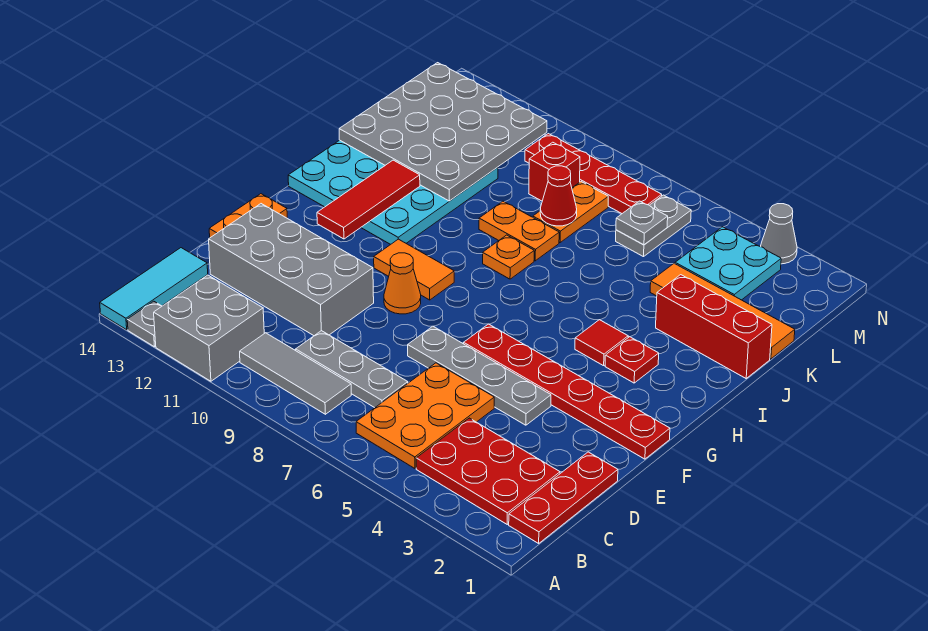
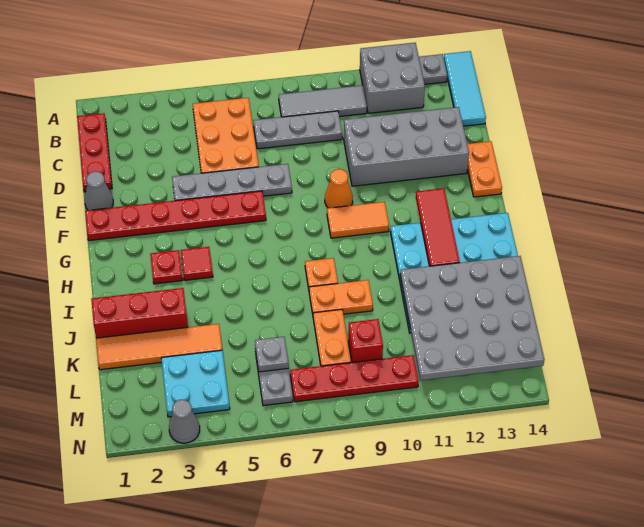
red plate B2:C4 level 1 -> none
none -> grey cone E1 level 1
red cone K8 level 2 -> none

